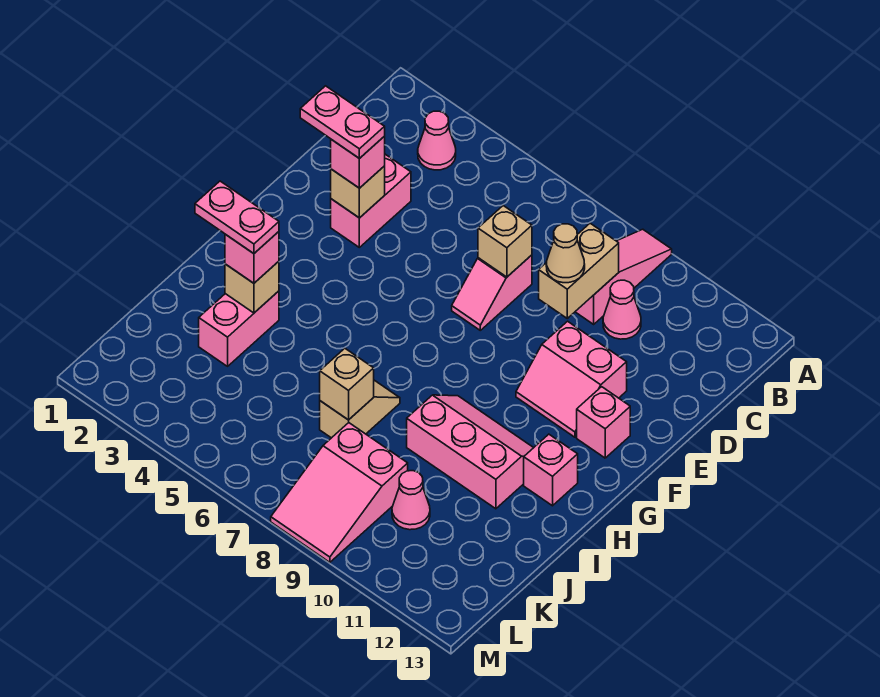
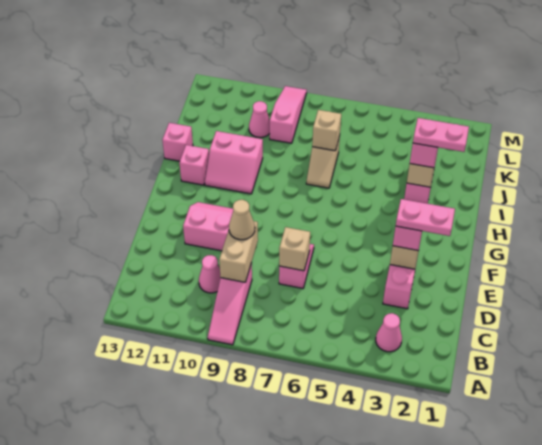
pink brick F12 level 1 -> pink brick I13 level 1
pink slope H9:I11 level 1 top I -> pink slope H10:I11 level 1 top I
pink slope K8:M9 level 1 top K -> pink slope K9:M9 level 1 top K

